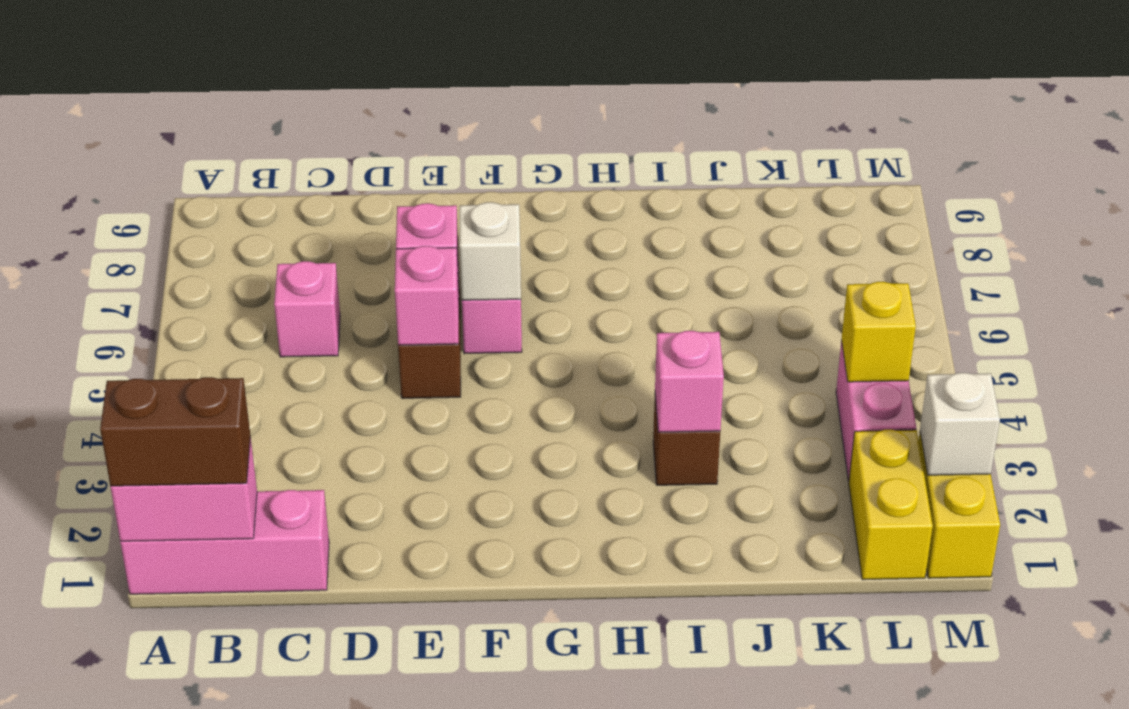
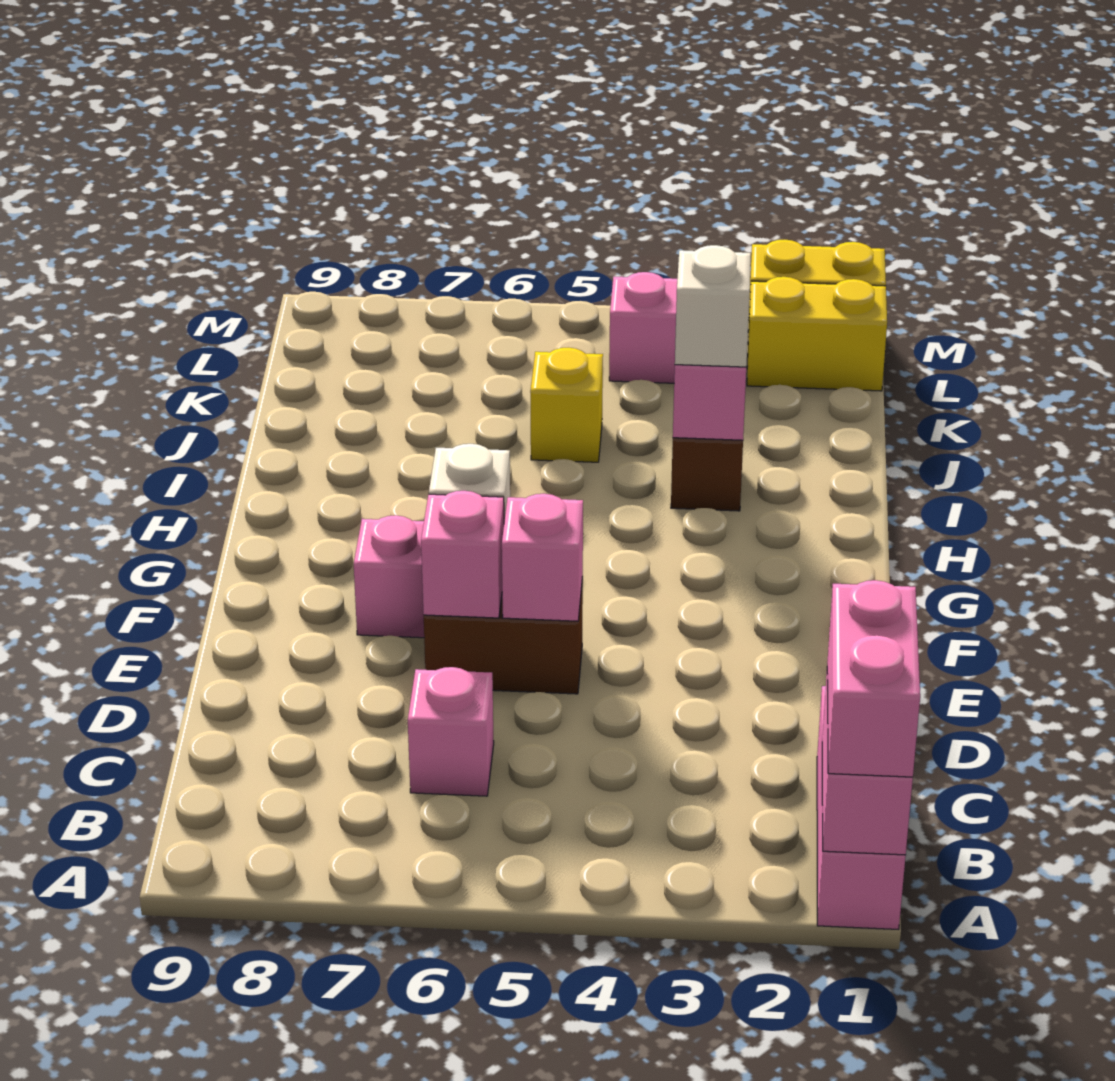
brown brick A1:B1 level 3 -> pink brick A1:B1 level 3
yellow brick L4 level 2 -> yellow brick J5 level 1
white brick M2 level 2 -> white brick I3 level 3

